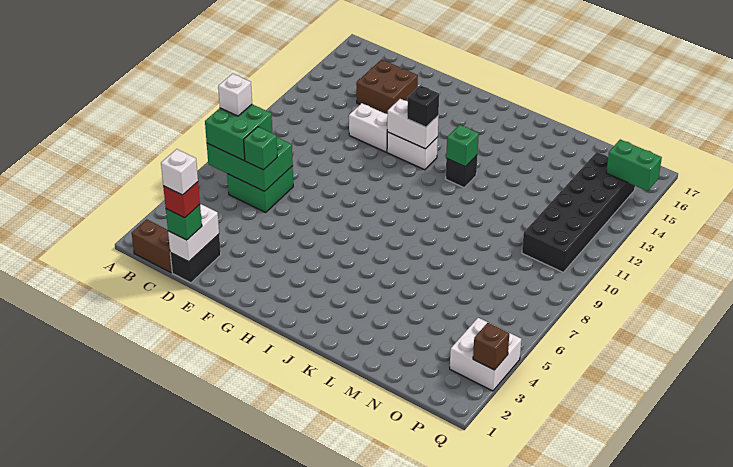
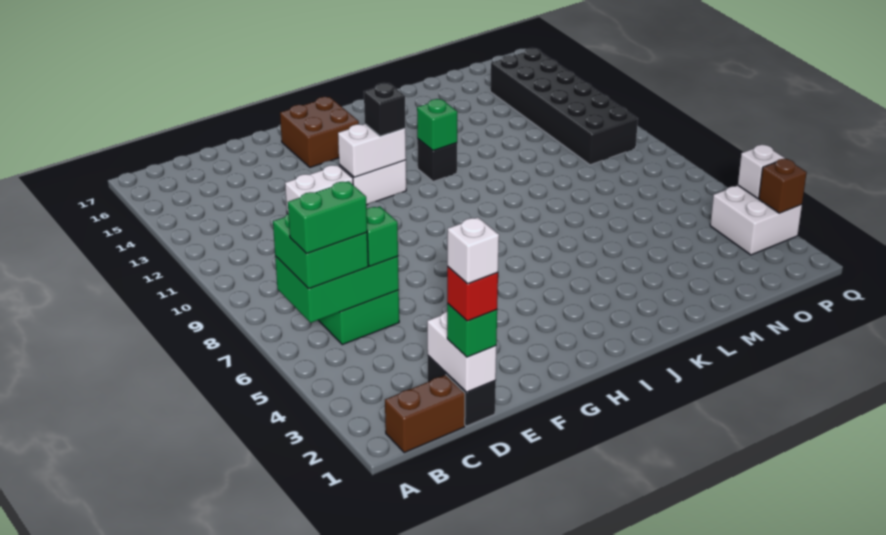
white brick B7 level 4 -> white brick Q4 level 2
brown brick D14:E15 level 1 -> brown brick G15:H16 level 1
green brick P15:Q15 level 2 -> green brick B6:C6 level 4

